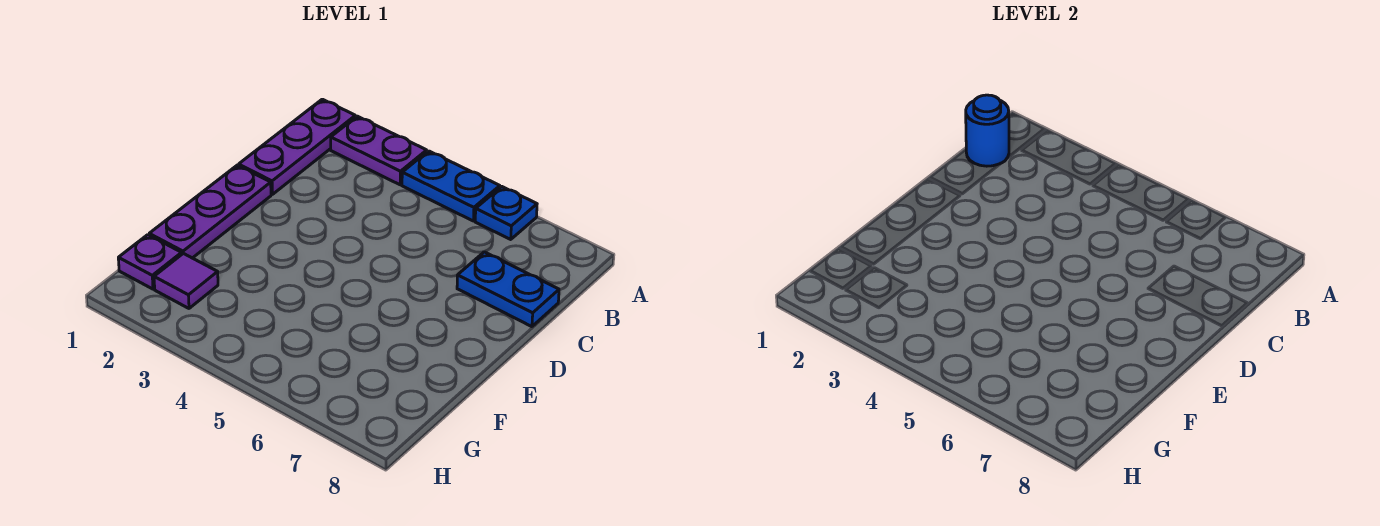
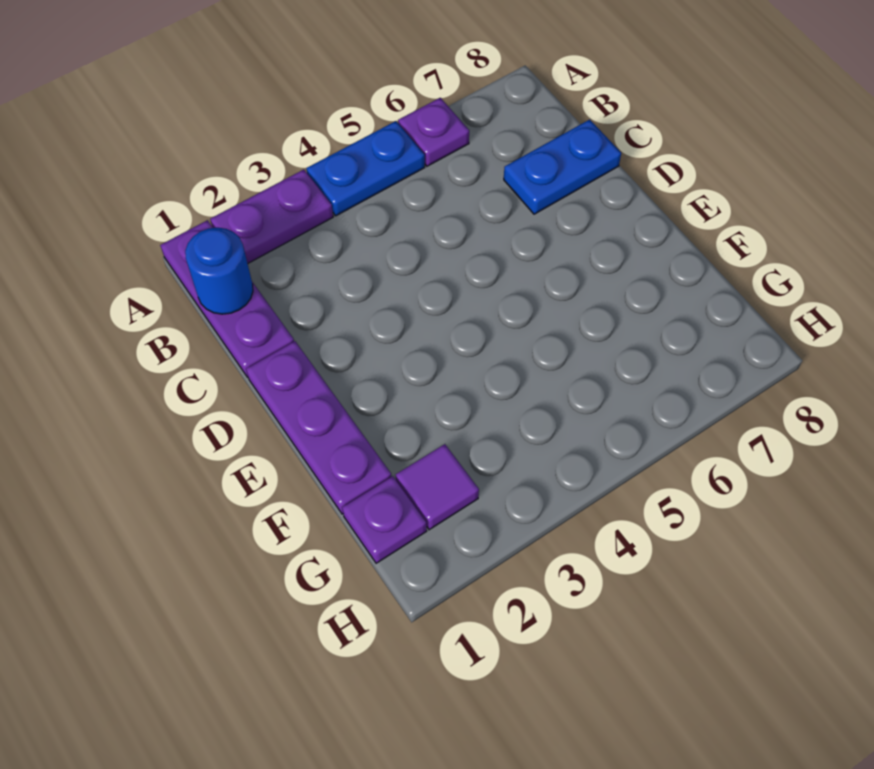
blue plate A6 level 1 -> purple plate A6 level 1

